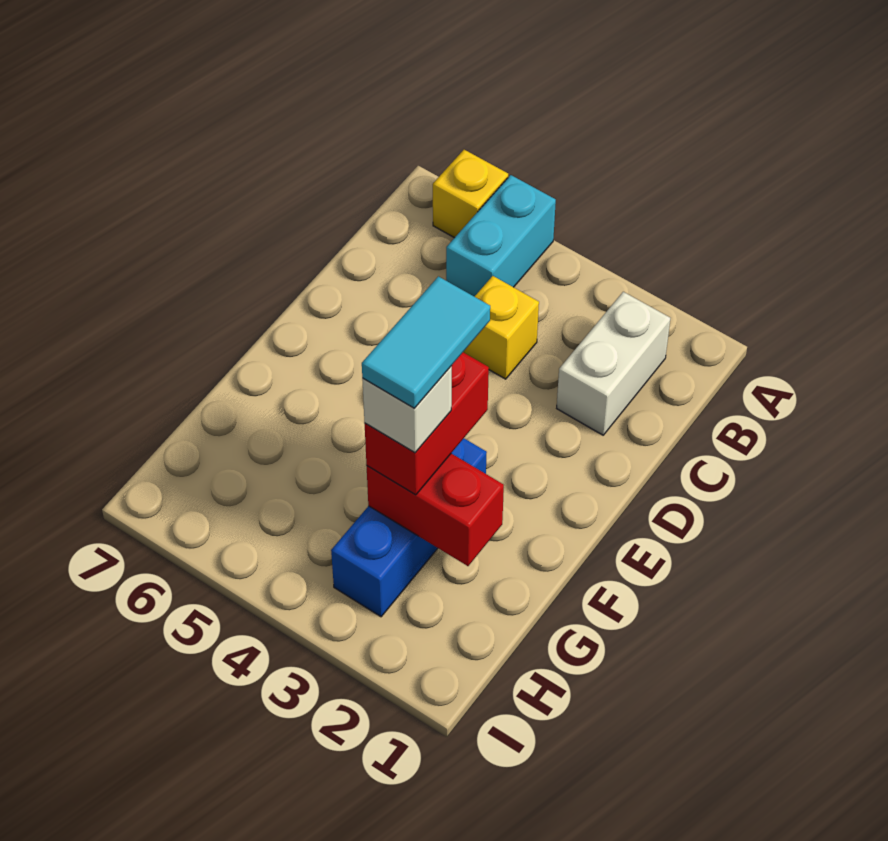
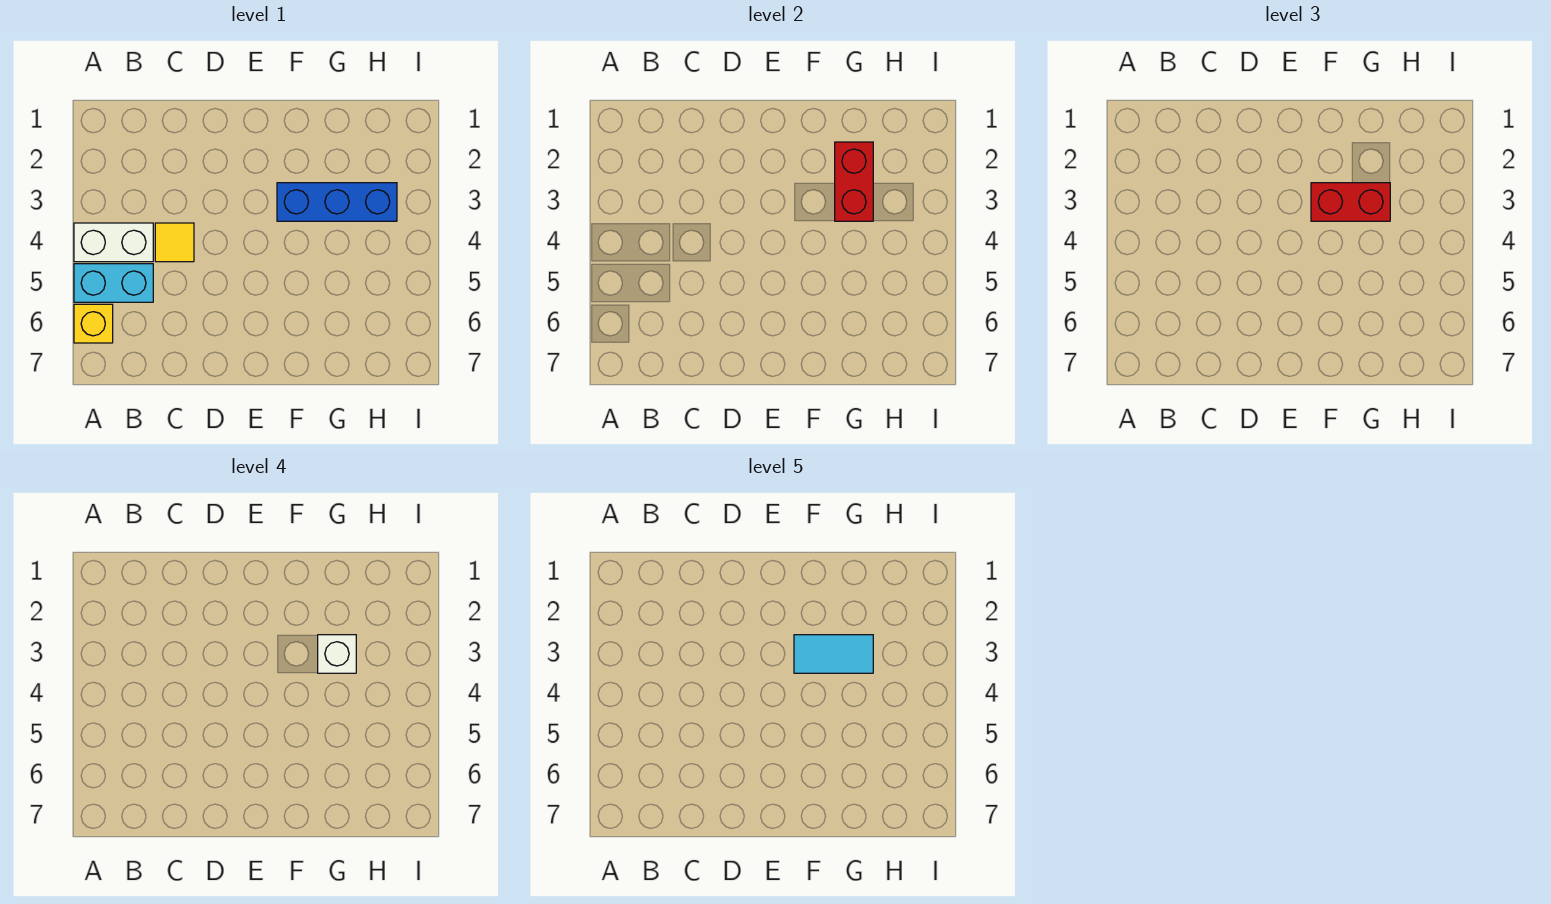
white brick B2:C2 level 1 -> white brick A4:B4 level 1
yellow brick C4 level 1 -> yellow tile C4 level 1

